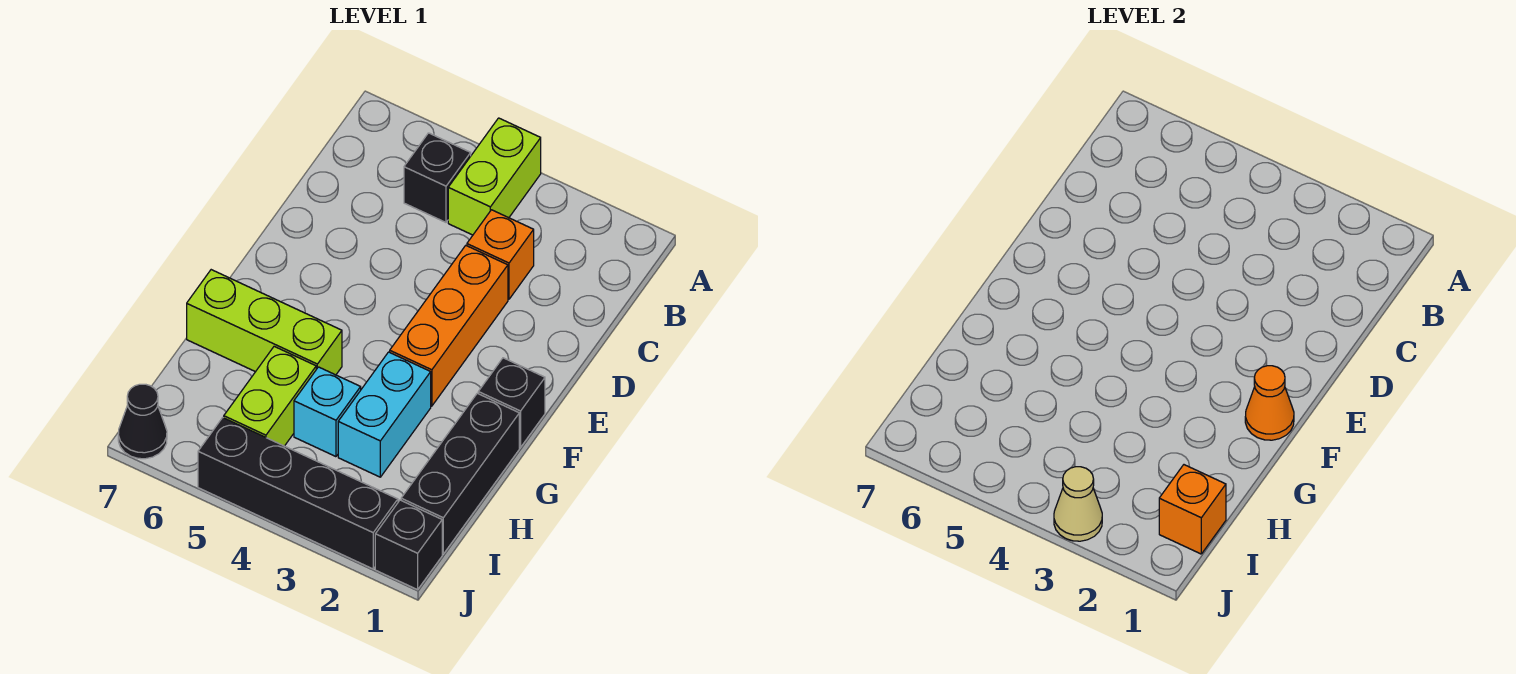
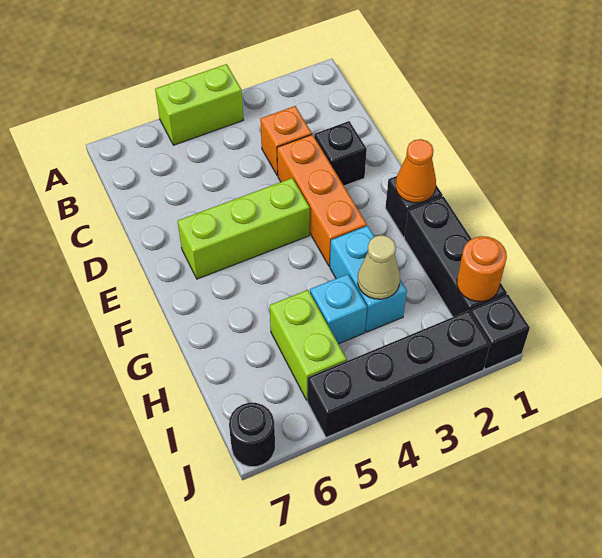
lime brick A4:B4 level 1 -> lime brick A4:A5 level 1
black brick B5 level 1 -> black brick D2 level 1
lime brick G5:G7 level 1 -> lime brick E4:E6 level 1
orange brick I1 level 2 -> orange round brick I1 level 2
tan cone J3 level 2 -> tan cone H3 level 2
black cone J7 level 1 -> black round brick J7 level 1

